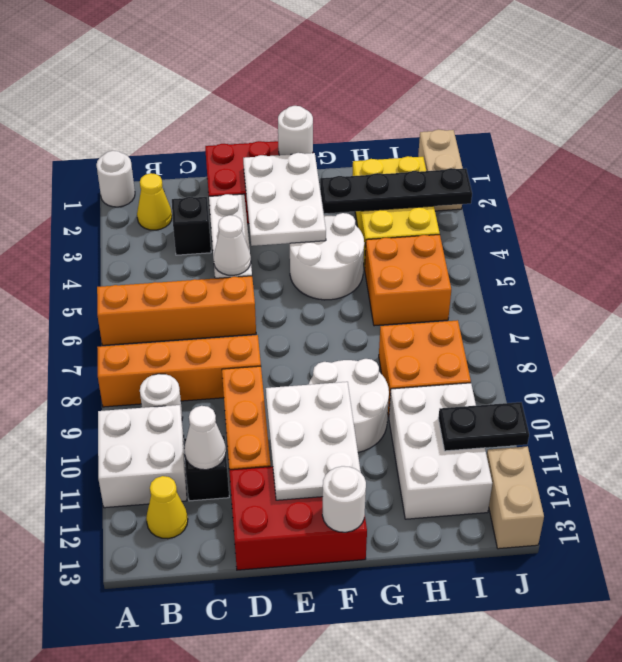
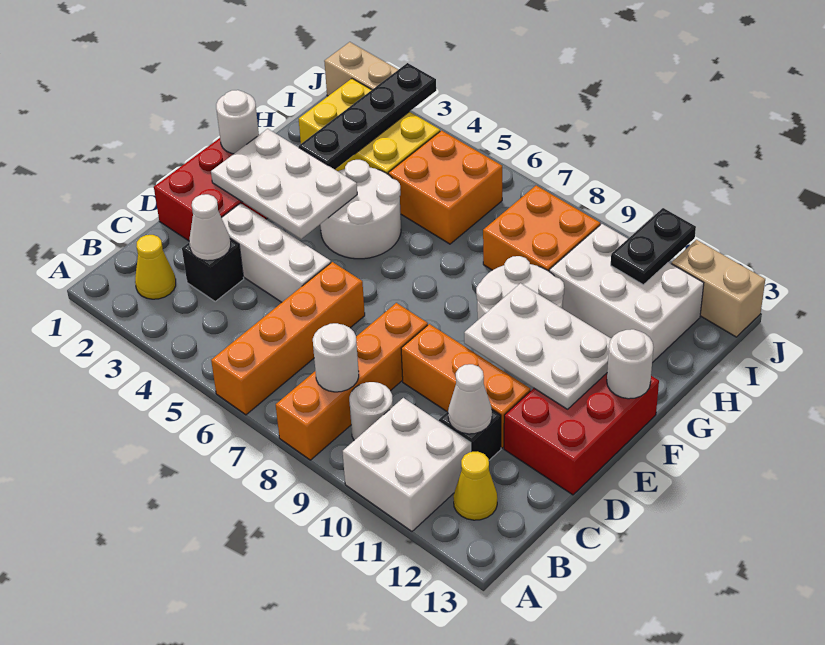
white round brick A1 level 1 -> white round brick B8 level 2
white cone D5 level 2 -> white cone C3 level 2

